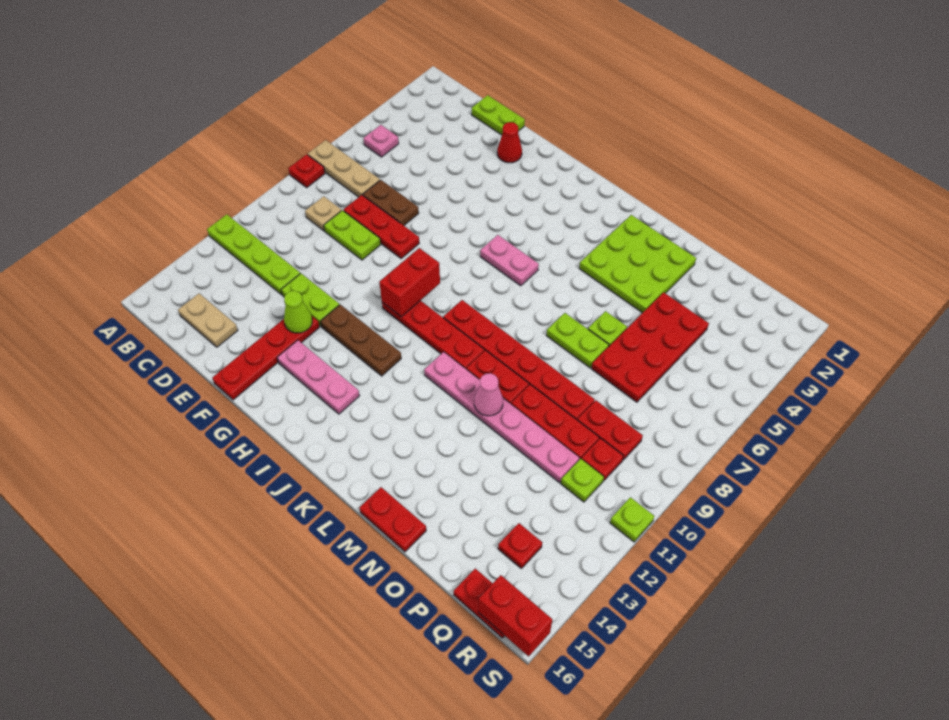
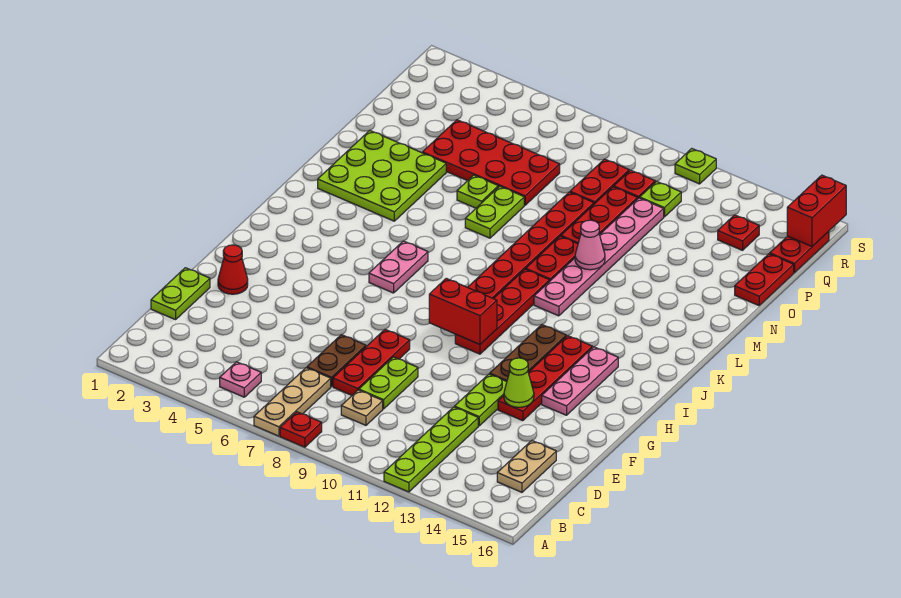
red plate F13:F16 level 1 -> red plate F13:I13 level 1
red plate M16:N16 level 1 -> red plate O16:P16 level 1

